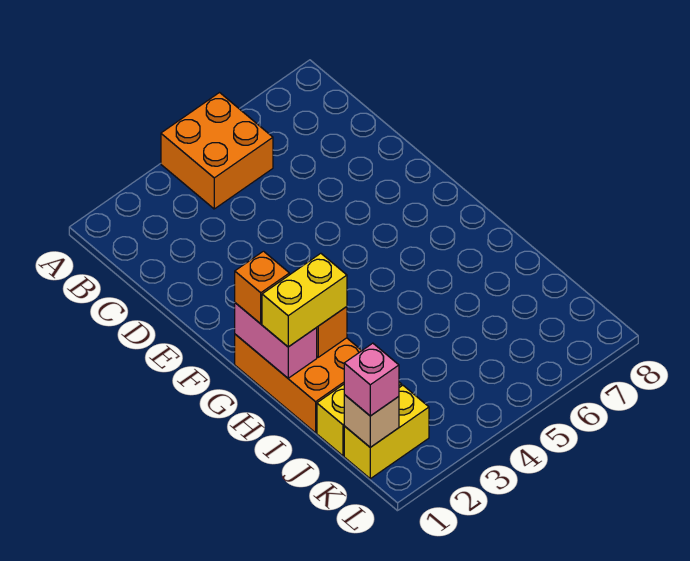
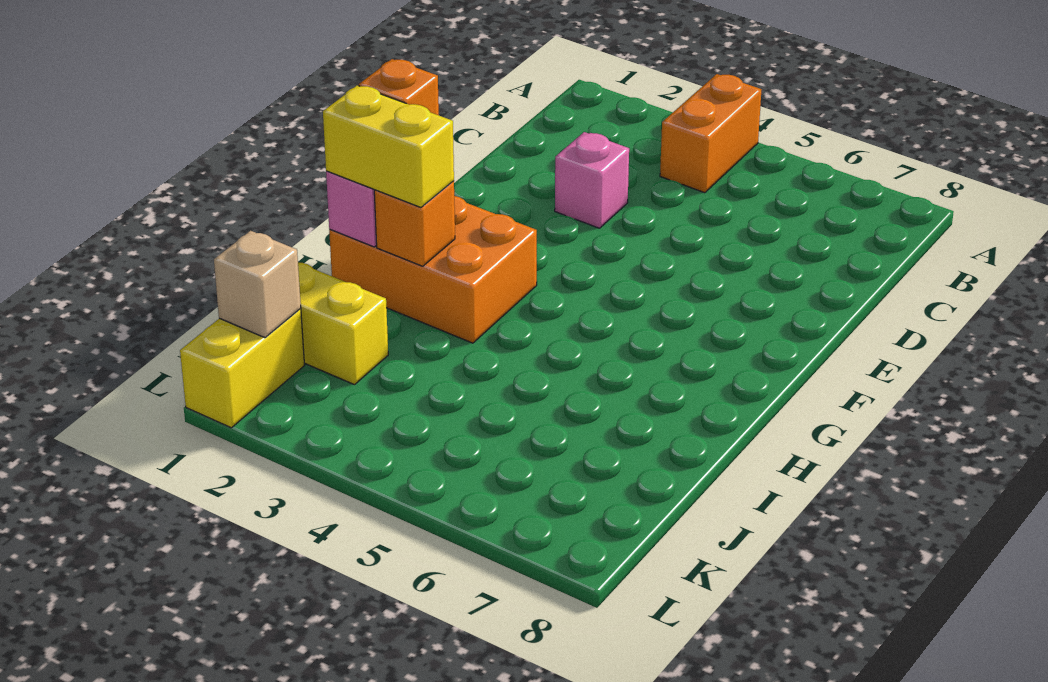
orange brick A4:B5 level 1 -> orange brick A4:B4 level 1
orange brick G1:I2 level 1 -> orange brick G1:H3 level 1
yellow brick K1:K2 level 1 -> yellow brick K1:L1 level 1
pink brick K1 level 3 -> pink brick D3 level 1

